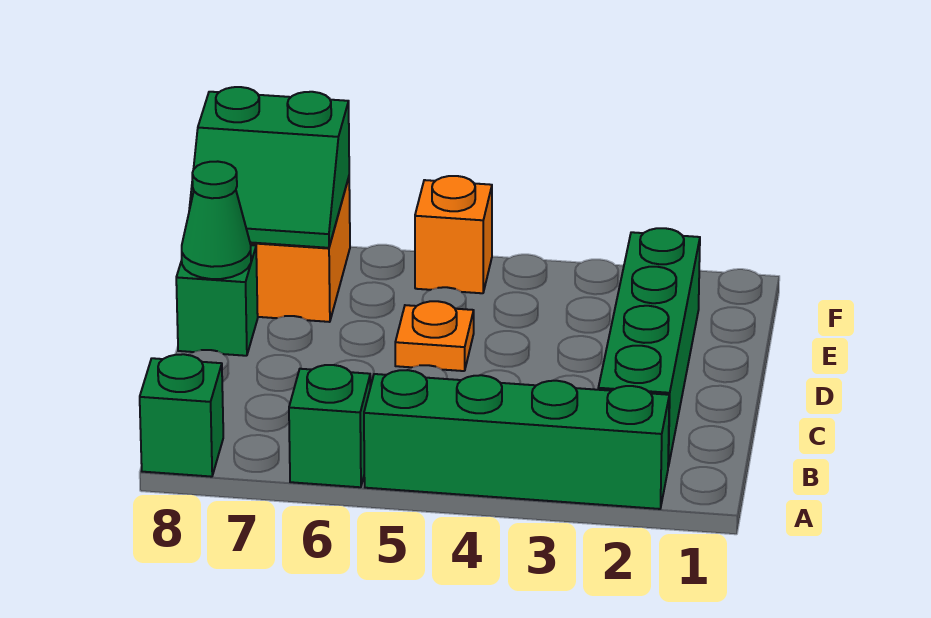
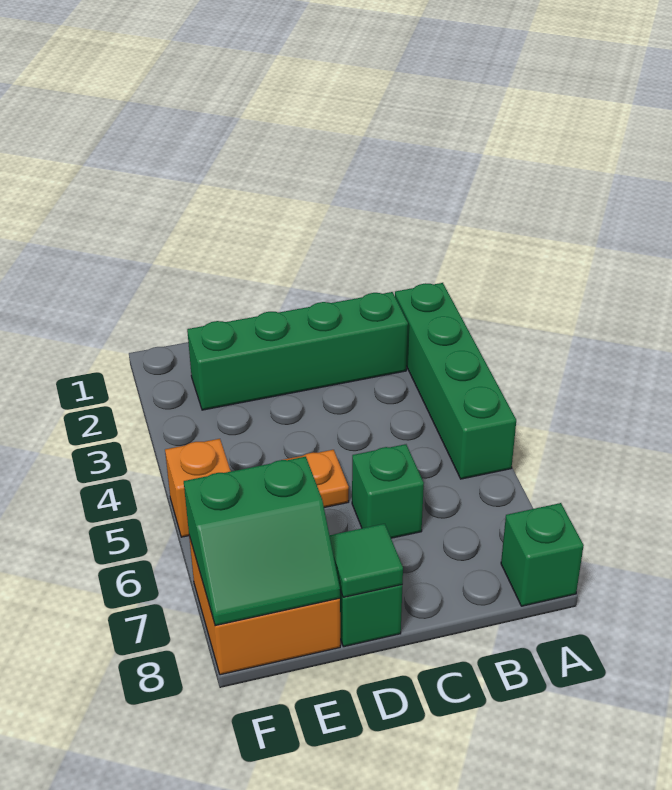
green brick A6 level 1 -> green brick C6 level 1
green cone D8 level 2 -> green tile D8 level 2
green slope E7:F8 level 2 top F -> green slope E7:F8 level 2 top 7

